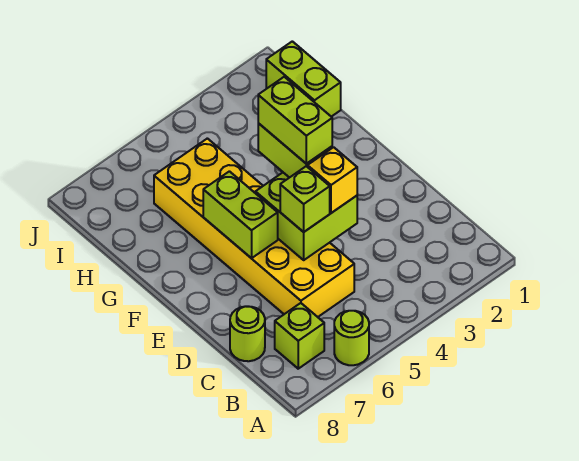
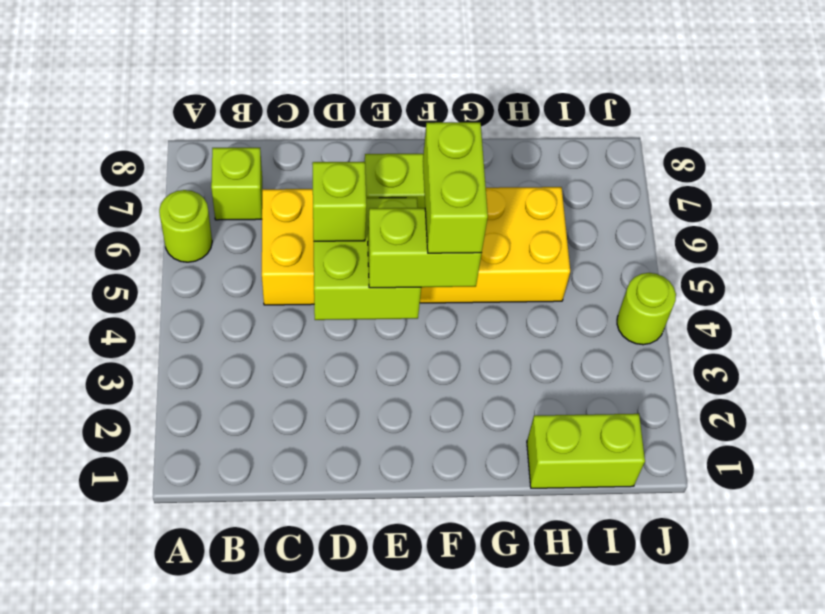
lime round brick C8 level 1 -> lime round brick J4 level 1
yellow brick D4 level 3 -> none
lime brick E4:F4 level 4 -> lime brick F4:F5 level 4

